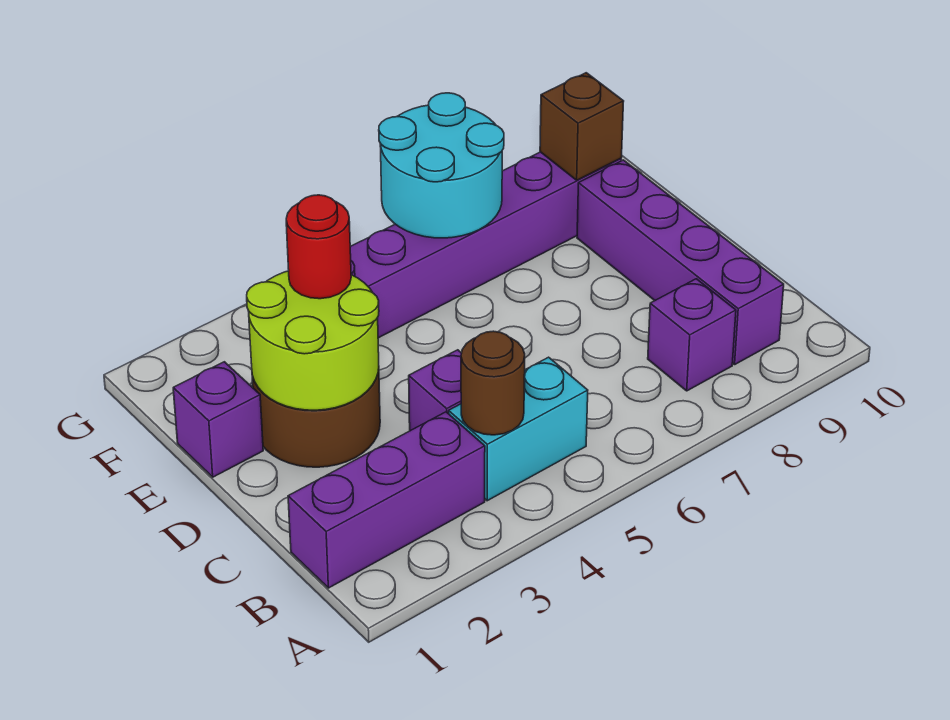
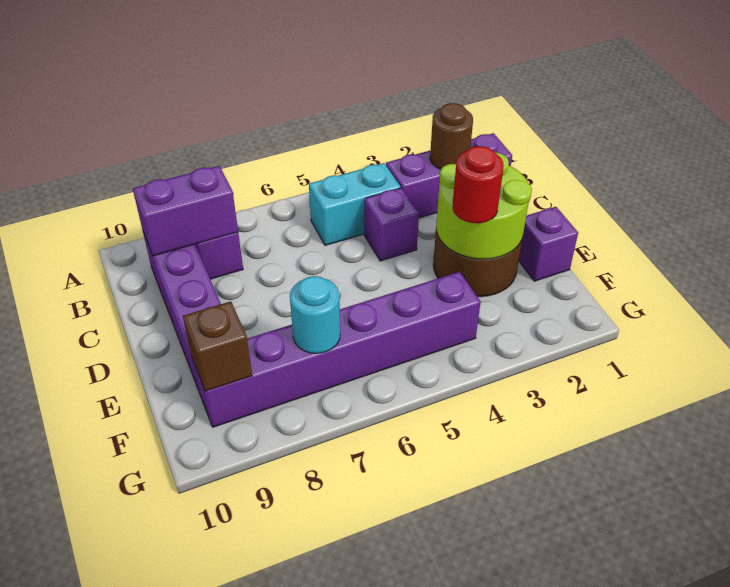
brown round brick B4 level 2 -> brown round brick B2 level 2
none -> purple brick B8:B9 level 2
cyan round brick F6:G7 level 2 -> cyan round brick F7 level 2

